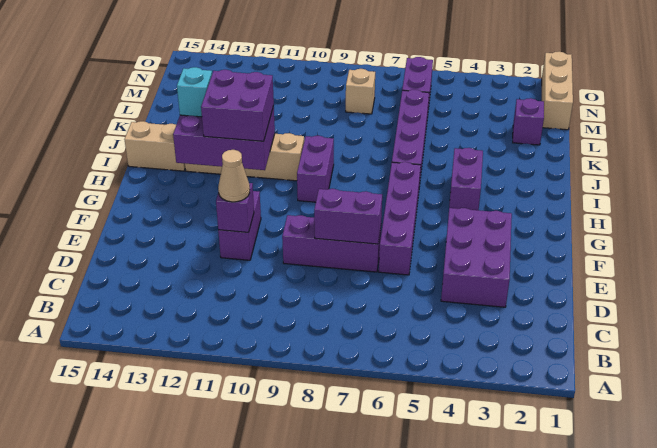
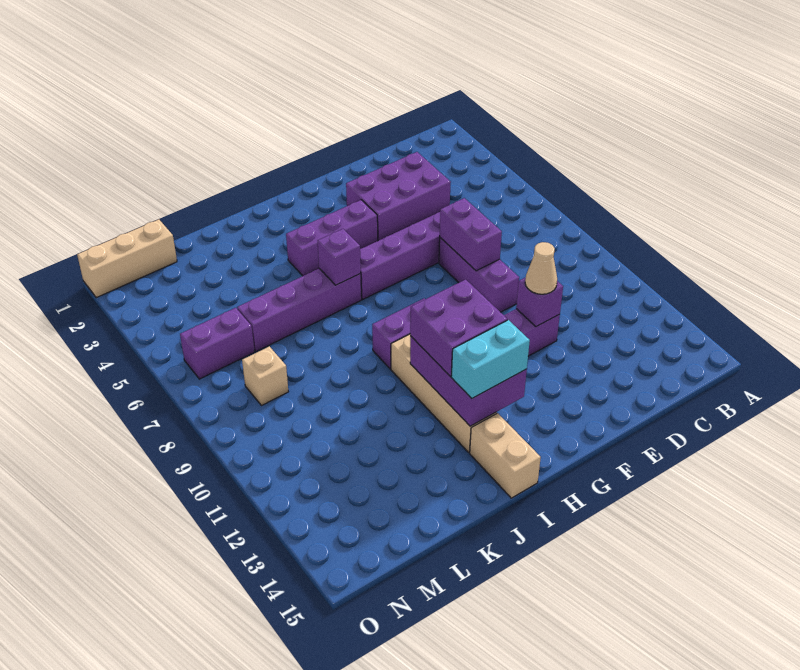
purple brick H4:I4 level 1 -> purple brick G4:I4 level 1
cyan brick I13 level 3 -> cyan brick H13:I13 level 3
purple brick L2 level 1 -> purple brick I6 level 2

